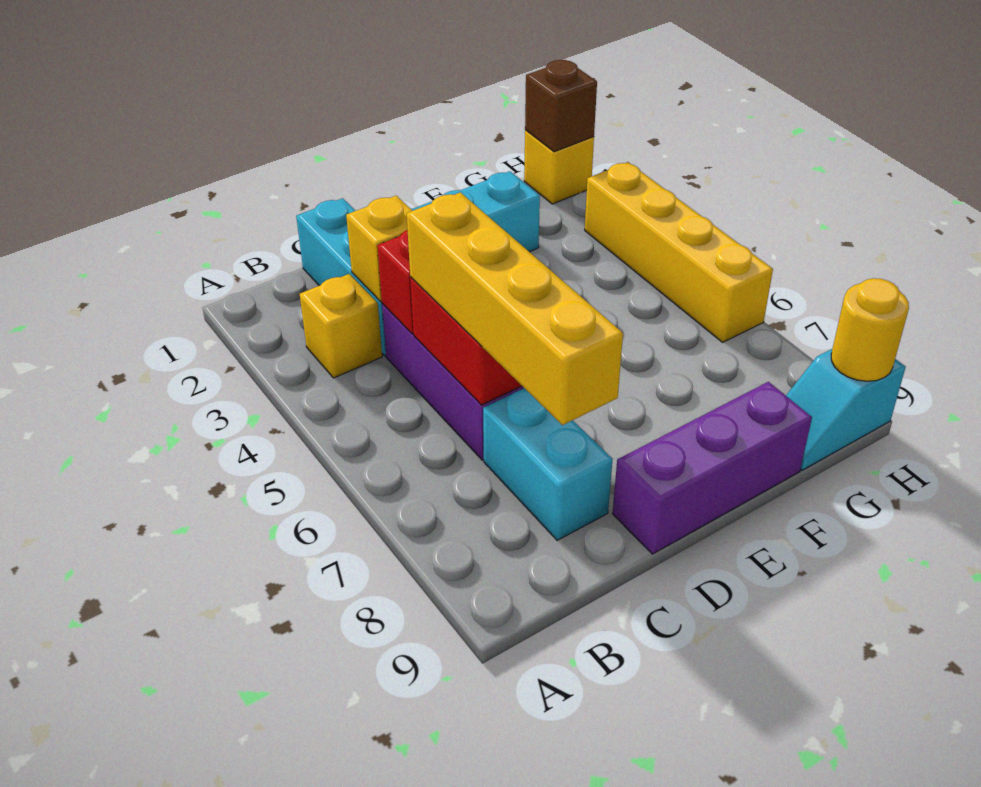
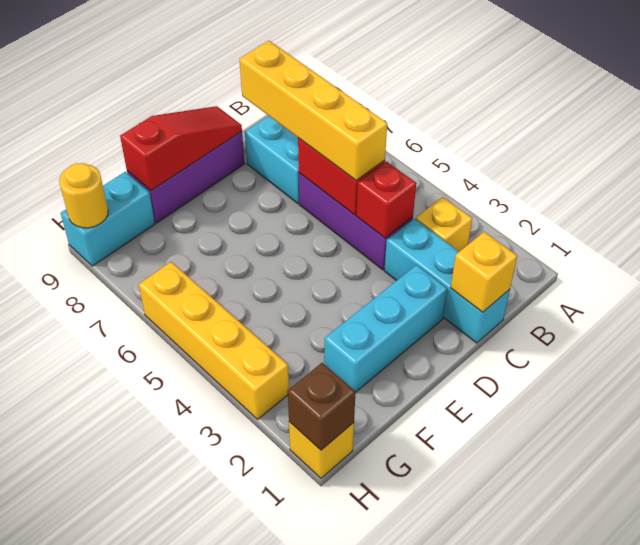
yellow brick C3 level 2 -> yellow brick C1 level 2
none -> red slope D9:F9 level 2 top F
cyan slope G9:H9 level 1 top H -> cyan brick G9:H9 level 1

